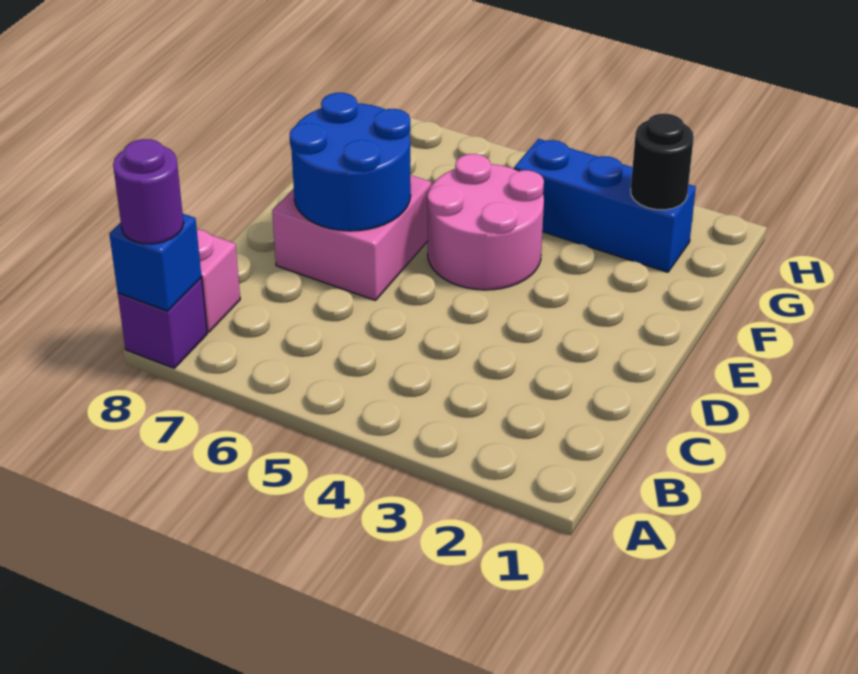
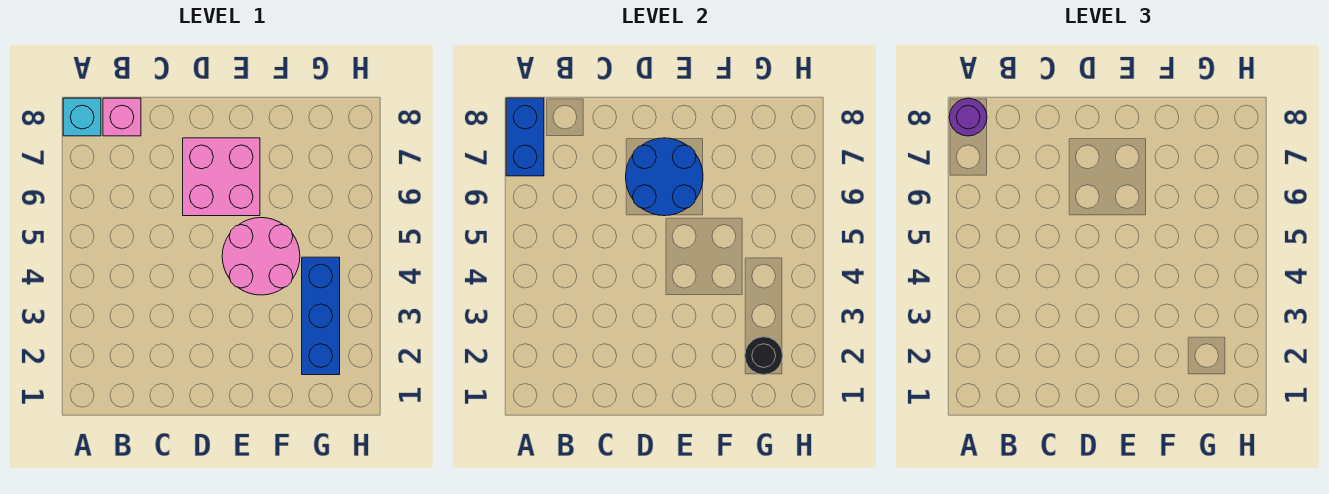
purple brick A8 level 1 -> cyan brick A8 level 1
blue brick A8 level 2 -> blue brick A7:A8 level 2

